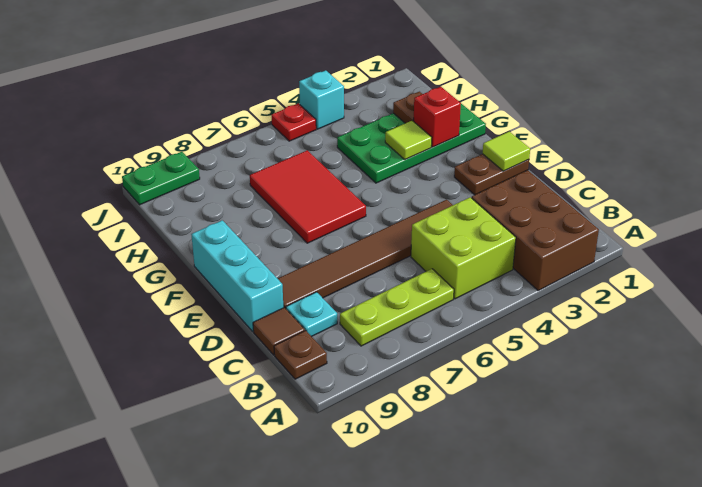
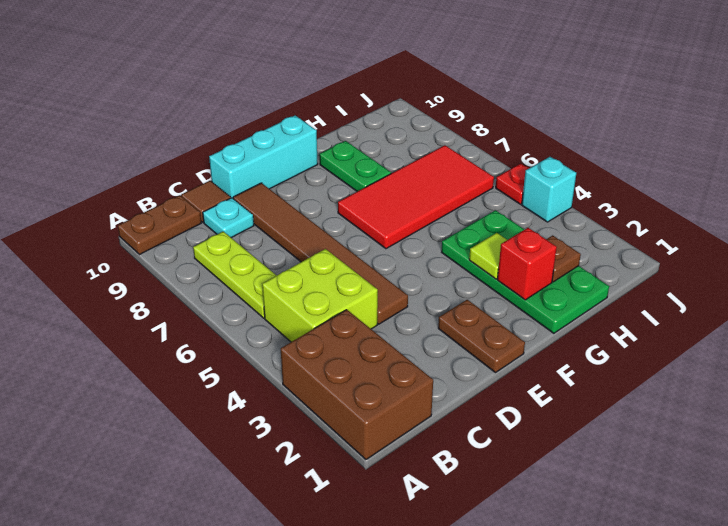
brown brick A2:C3 level 1 -> brown brick A1:B3 level 1
brown plate B10 level 1 -> brown plate A10:B10 level 1
lime tile E1 level 2 -> none
red tile F6:H7 level 1 -> red tile F6:I7 level 1
green plate J9:J10 level 1 -> green plate G8:G9 level 1

